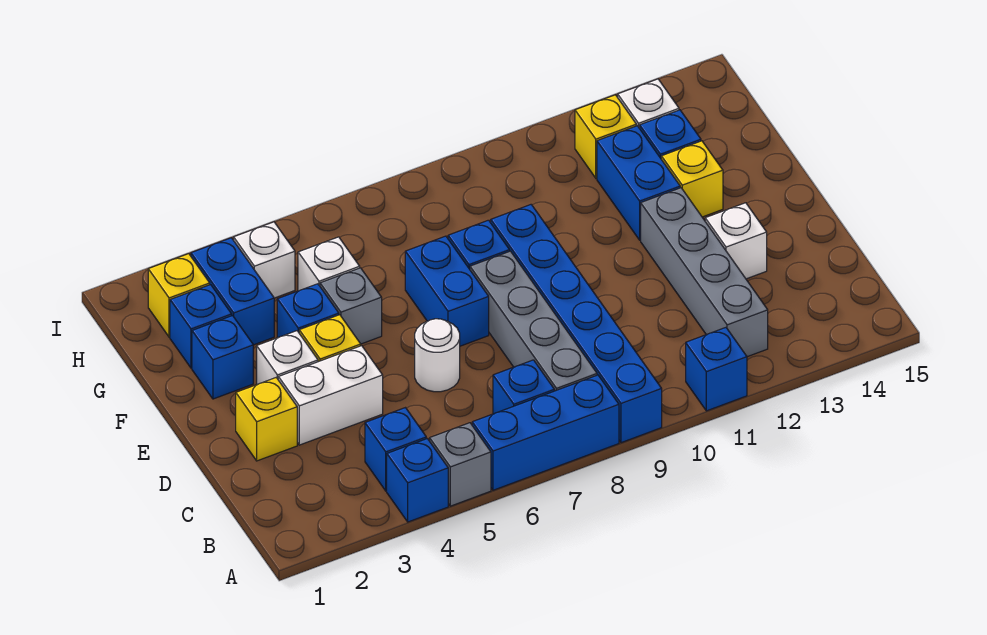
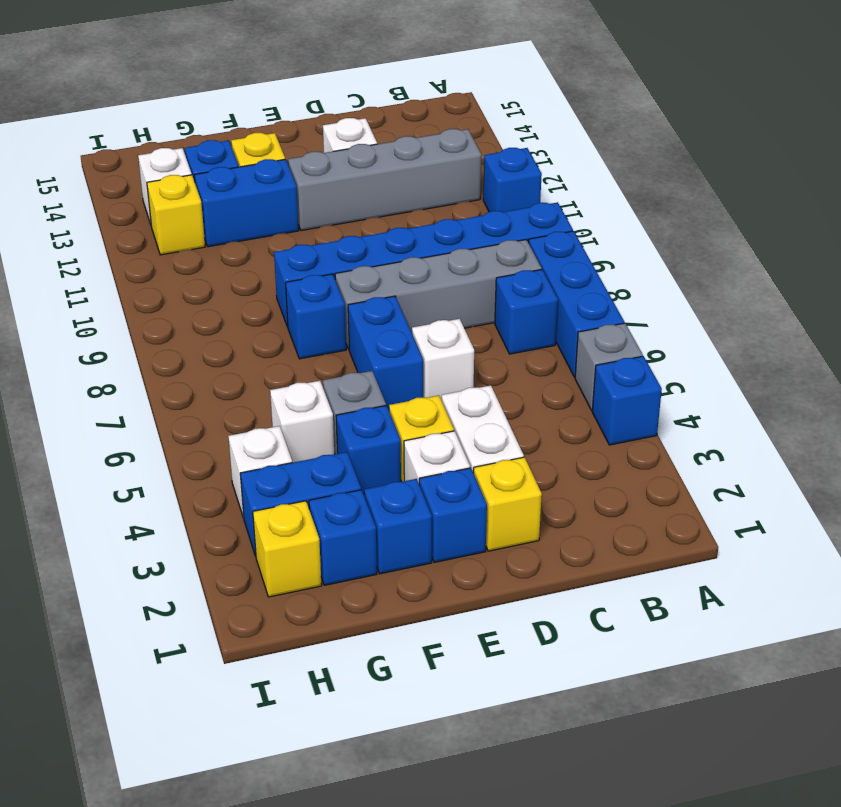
blue brick B4 level 1 -> blue brick E2 level 1
white round brick D6 level 1 -> white brick D6 level 1
blue brick E7:F7 level 1 -> blue brick E6:E7 level 1

